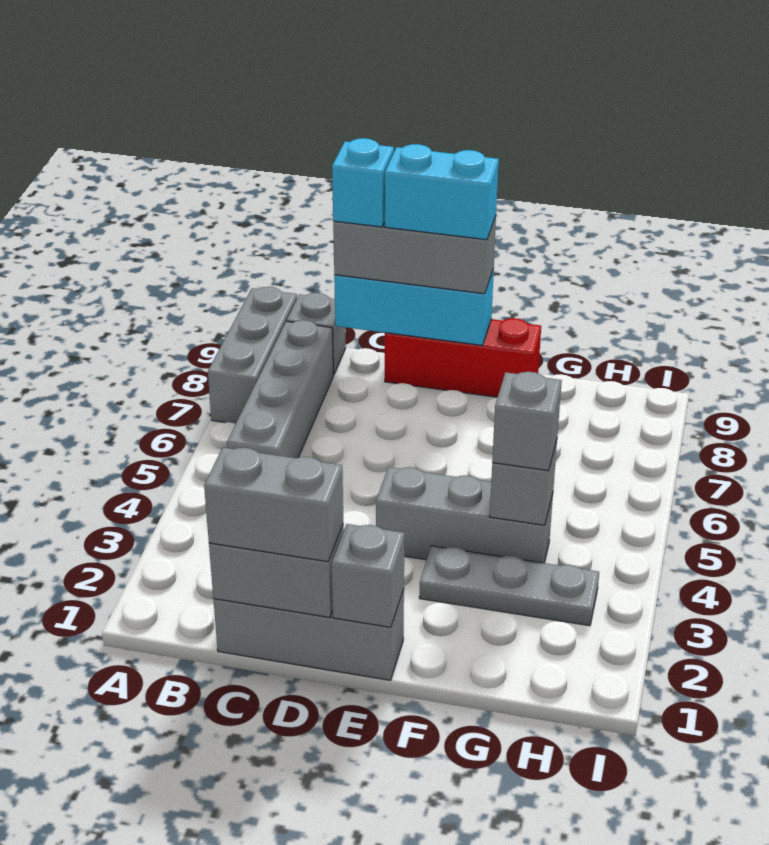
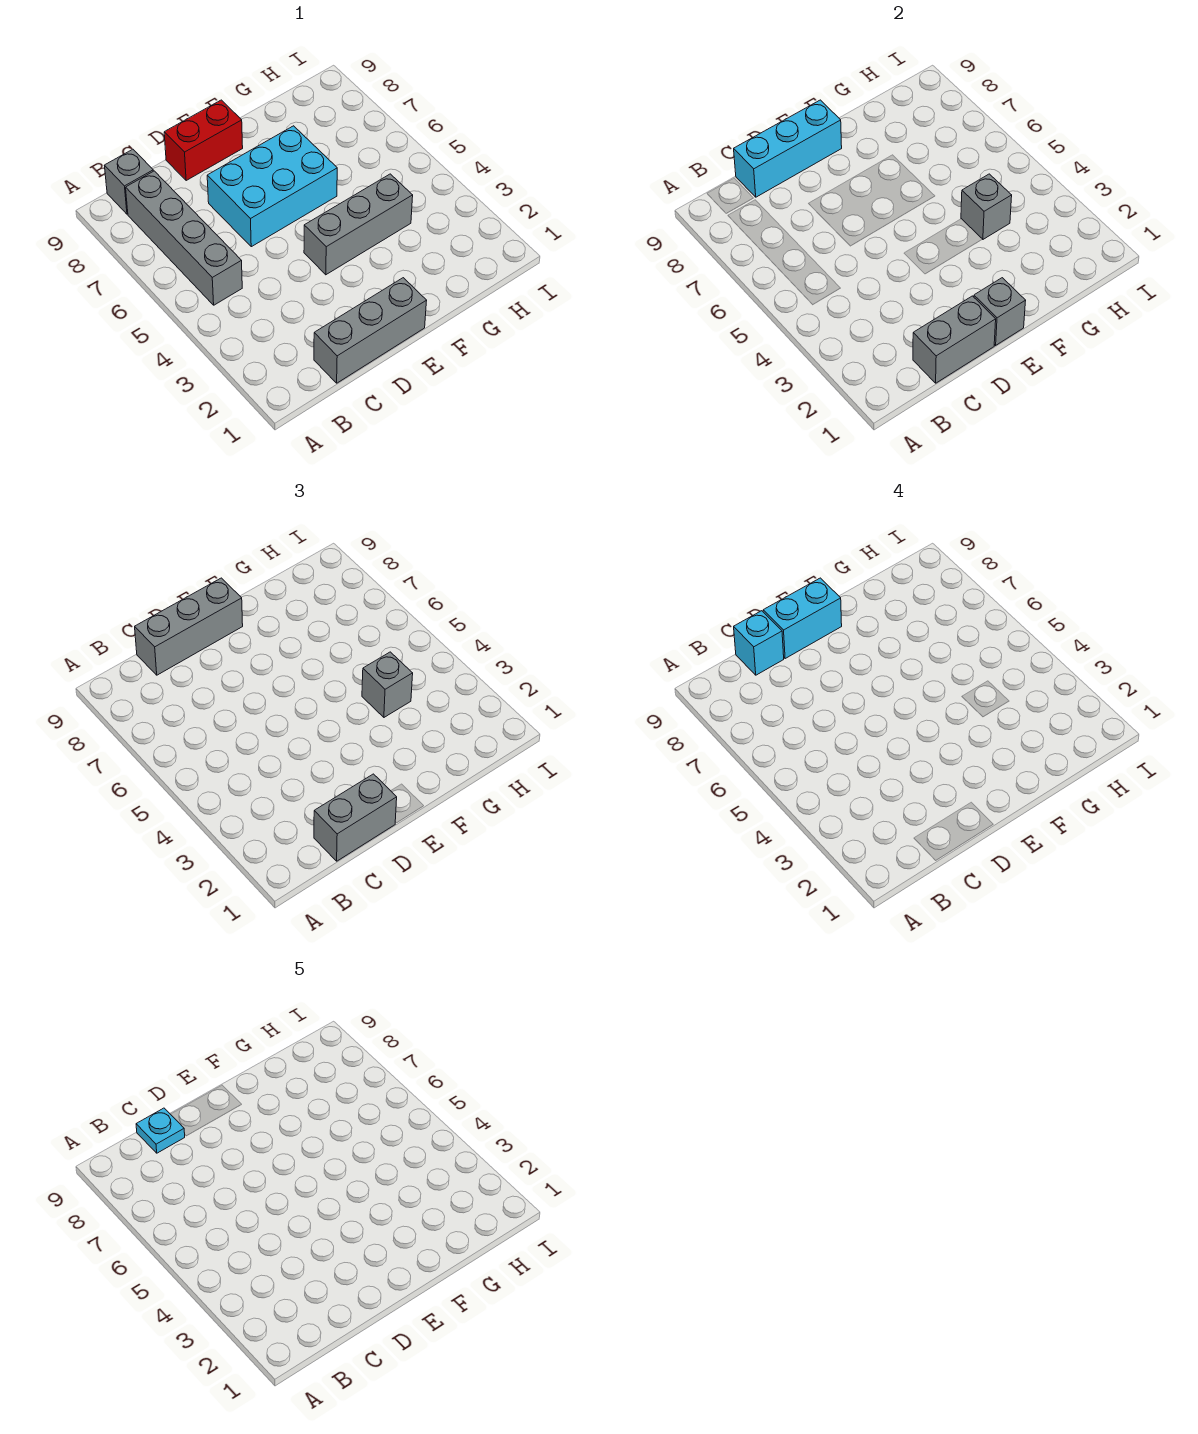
grey brick A7:A9 level 1 -> none
none -> cyan plate C9 level 5
none -> cyan brick D6:F7 level 1
red brick D9:F9 level 1 -> red brick D9:E9 level 1
grey plate F3:H3 level 1 -> none

